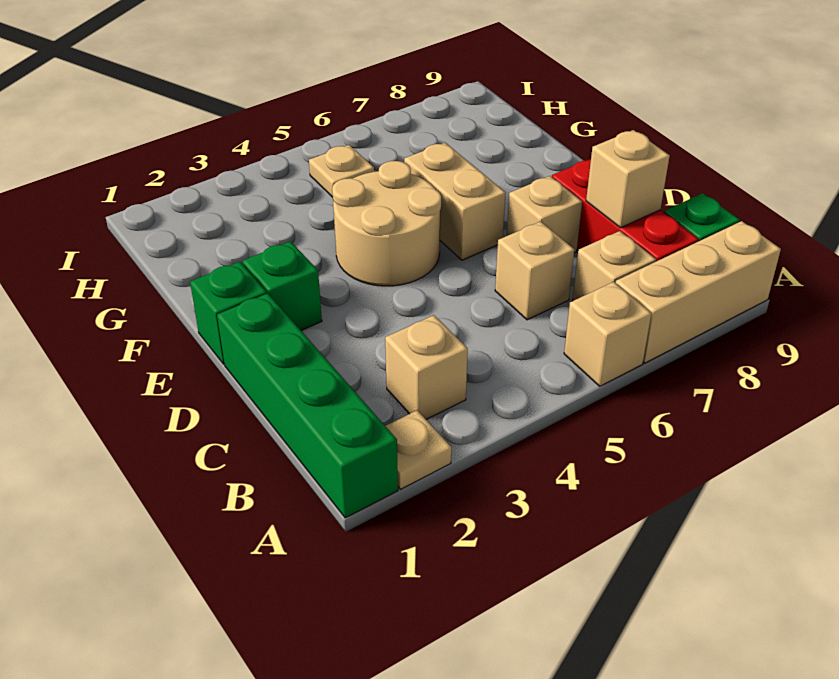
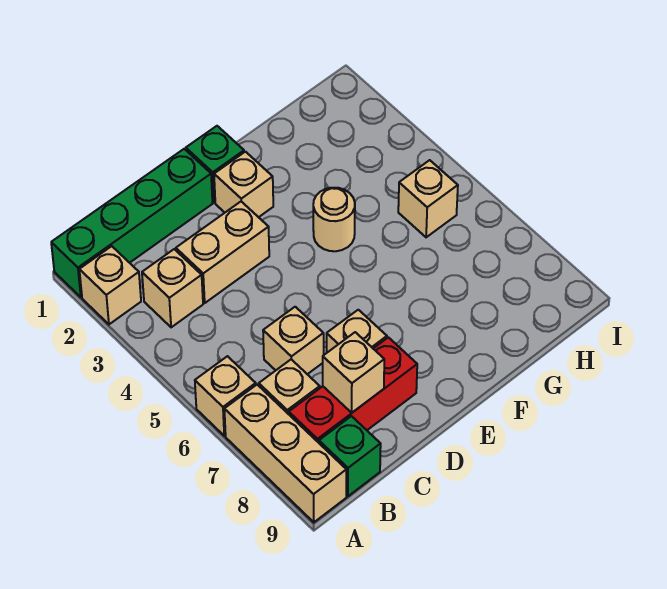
tan plate A2 level 1 -> tan brick A2 level 1
green brick E2 level 1 -> tan brick E2 level 1
tan round brick E4:F5 level 1 -> tan round brick F4 level 1
tan brick E6:F6 level 1 -> tan brick C3:D3 level 1
tan plate H5 level 1 -> tan brick H5 level 1

